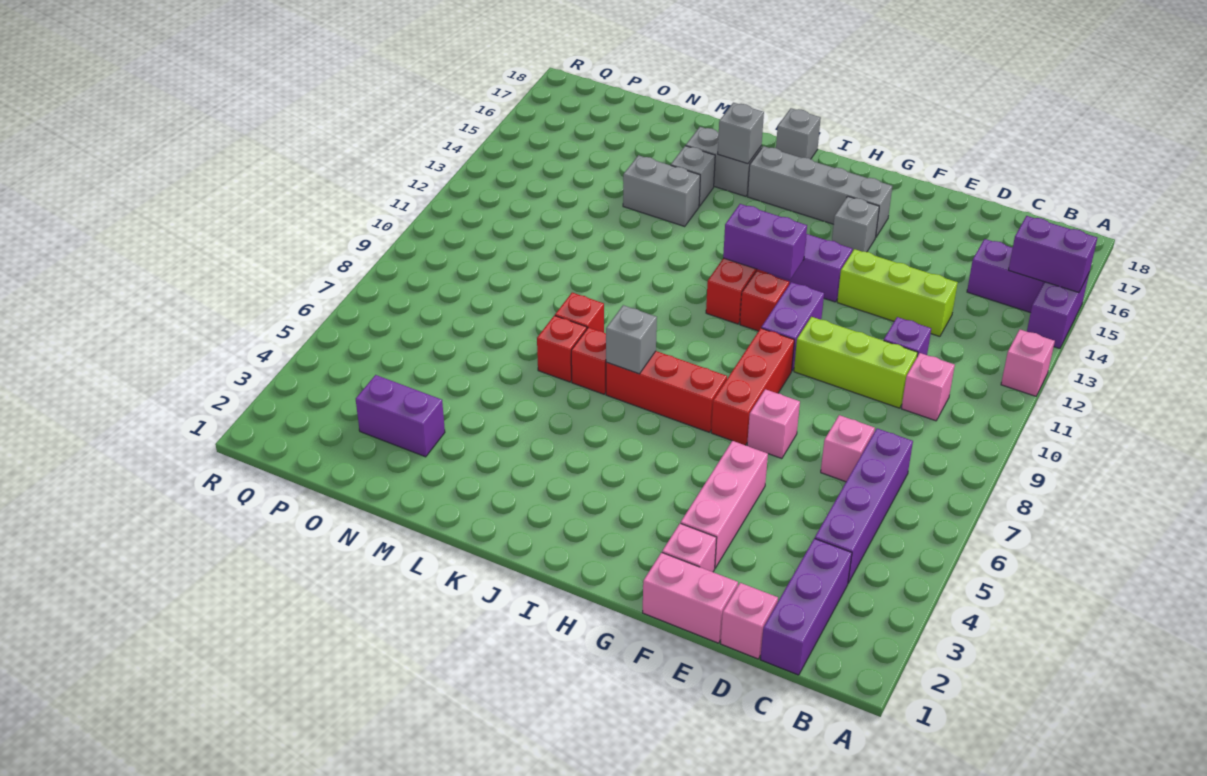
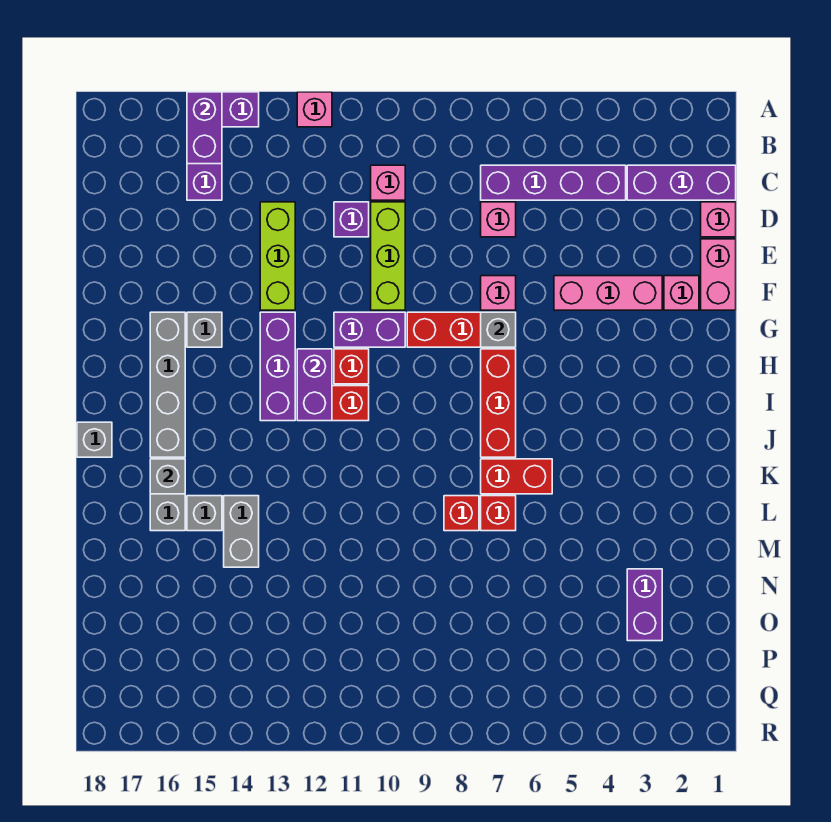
grey brick J7 level 2 -> grey brick G7 level 2
red brick K7 level 1 -> red brick K6:K7 level 1

